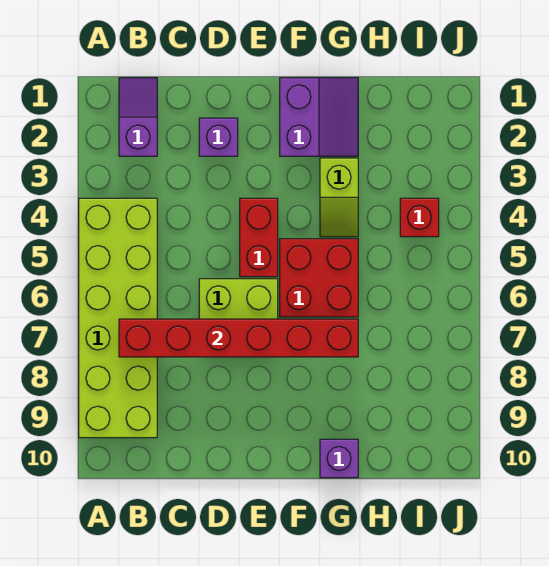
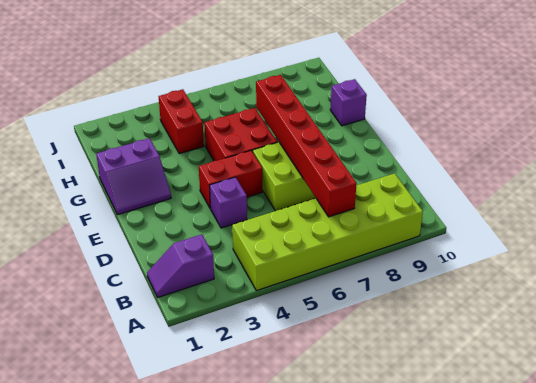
purple brick D2 level 1 -> purple brick D4 level 1
purple slope F1:G2 level 1 top F -> purple slope F1:G2 level 1 top G
lime slope G3:G4 level 1 top 3 -> none
red brick I4 level 1 -> red brick H4:I4 level 1

